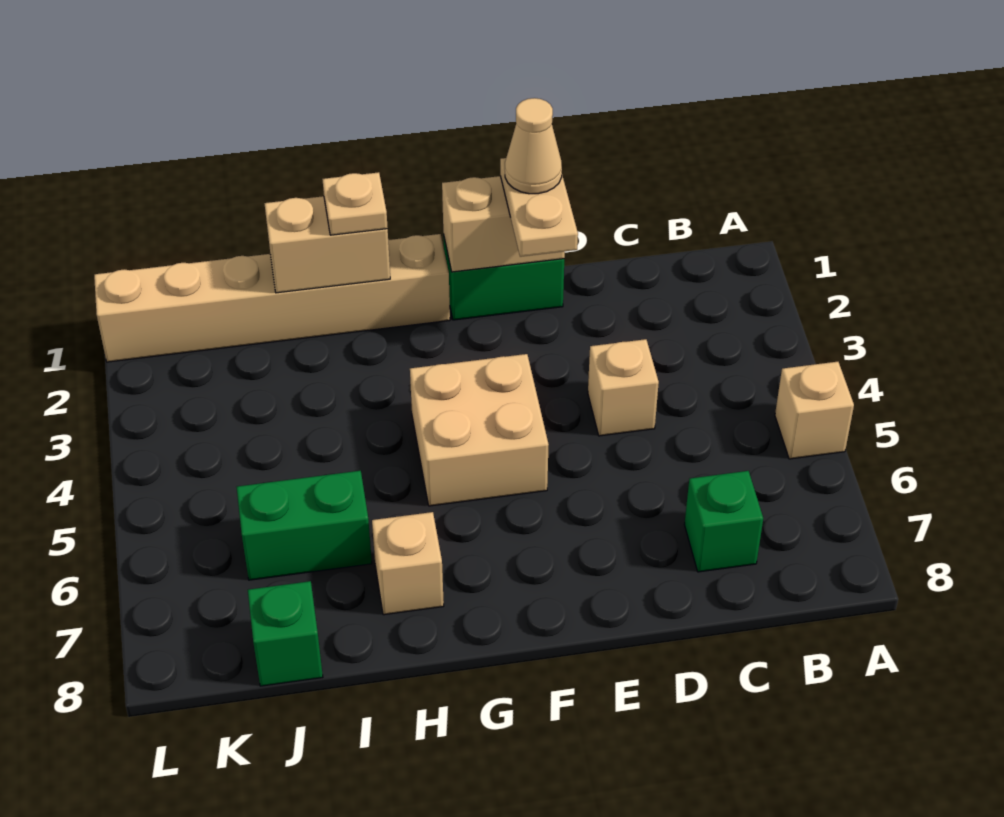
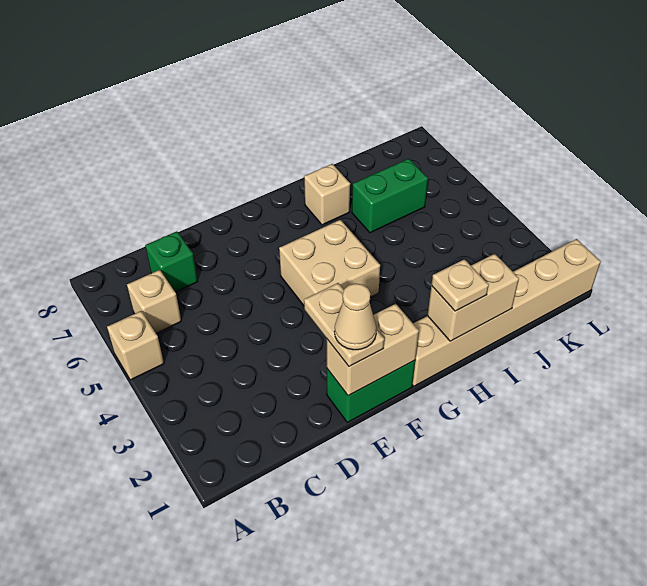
tan brick D4 level 1 -> tan brick B6 level 1
green brick J8 level 1 -> none

